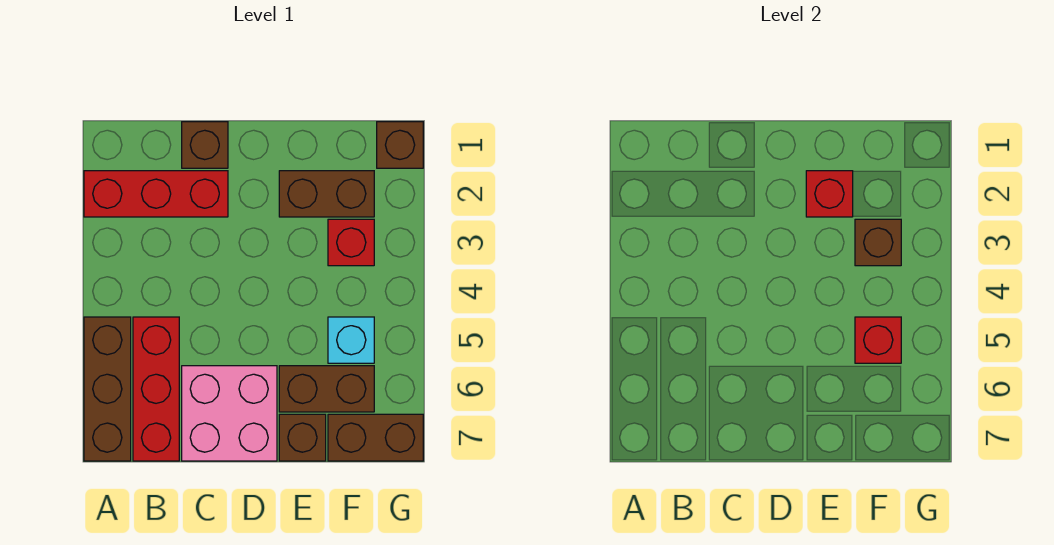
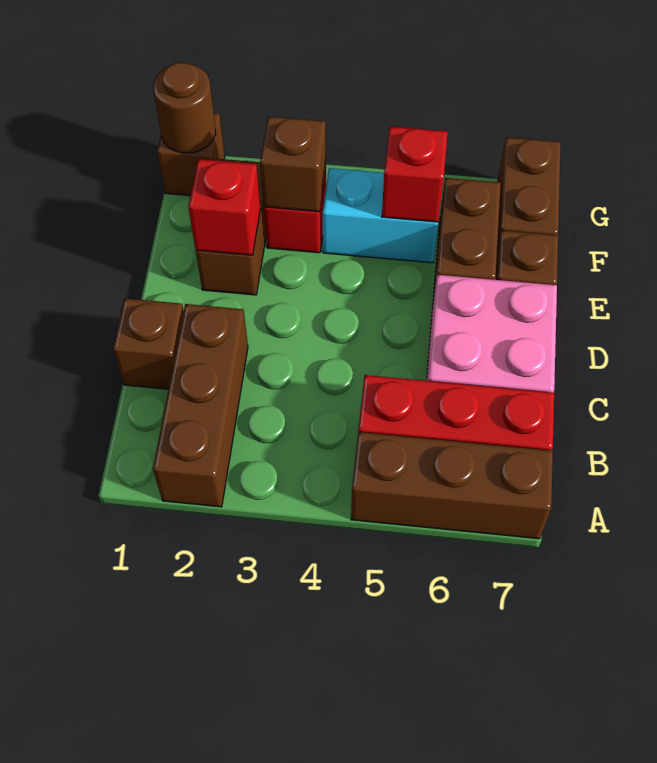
red brick A2:C2 level 1 -> brown brick A2:C2 level 1
cyan brick F5 level 1 -> cyan brick F4:F5 level 1
none -> brown round brick G1 level 2

